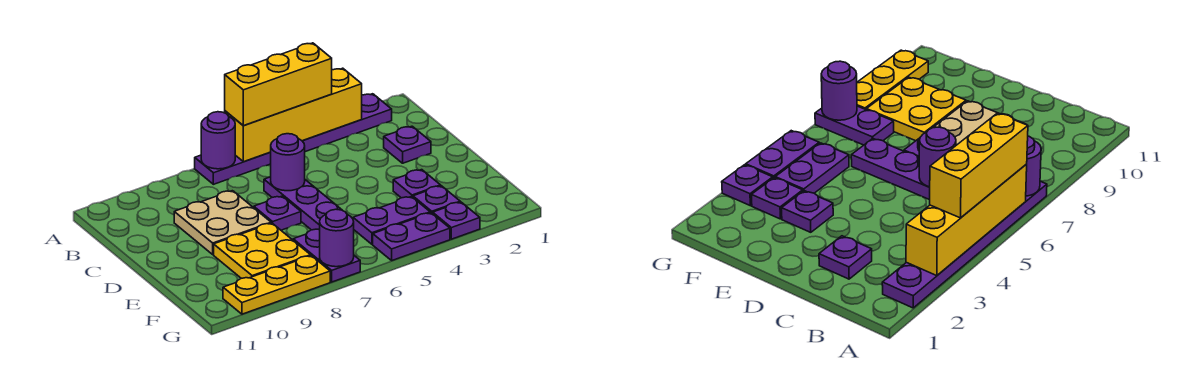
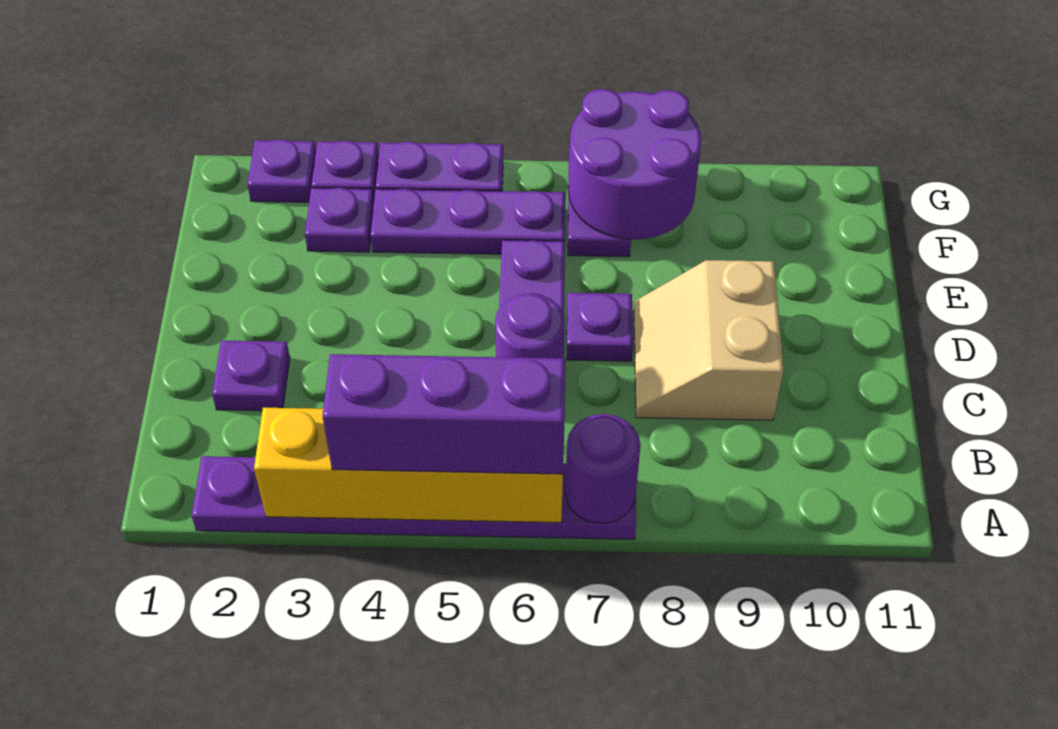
yellow brick A4:A6 level 3 -> purple brick A4:A6 level 3
tan plate C8:D9 level 1 -> tan slope C8:D9 level 1 top 9
purple plate E3 level 1 -> purple plate G2 level 1
yellow plate E8:F9 level 1 -> none
purple plate F4:F5 level 1 -> purple plate F4:F6 level 1
purple round brick G7 level 2 -> purple round brick F7:G8 level 2
yellow plate G8:G10 level 1 -> none

